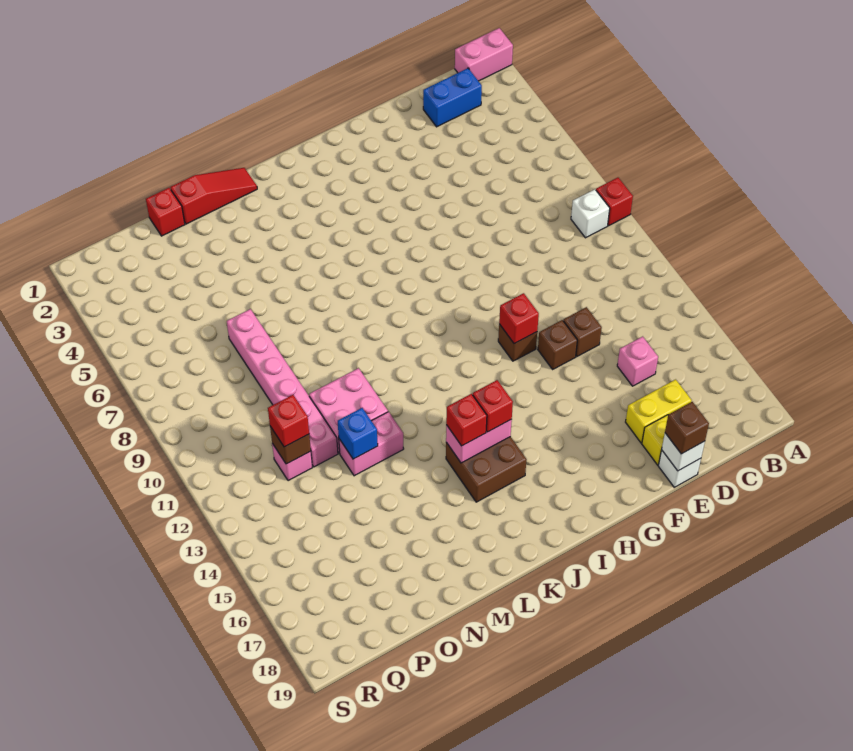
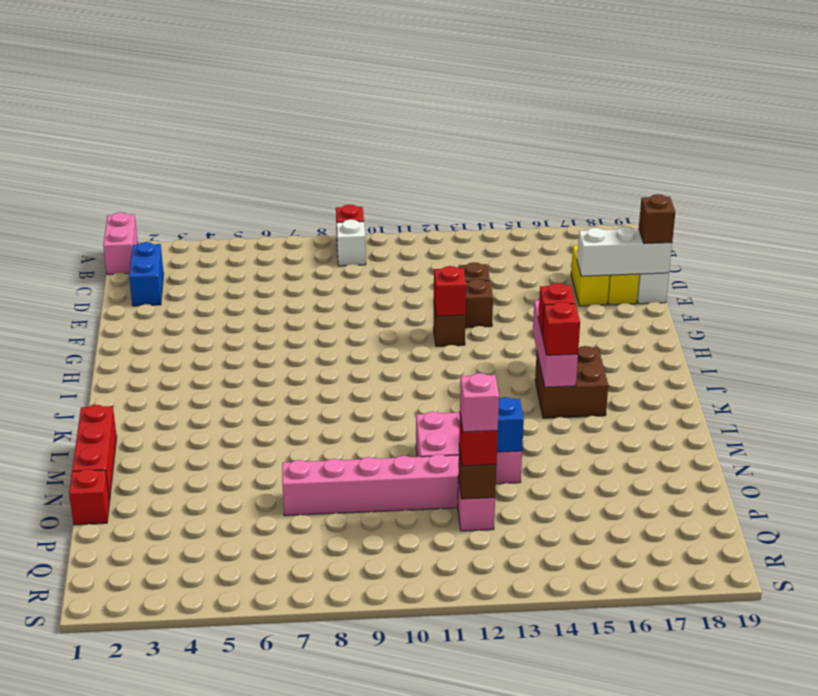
pink brick D15 level 1 -> pink brick P12 level 4
white brick E19 level 2 -> white brick E17:E19 level 2
pink brick J15:K15 level 2 -> pink brick I15:K15 level 2
red slope L1:N1 level 1 top N -> red brick L1:N1 level 1

